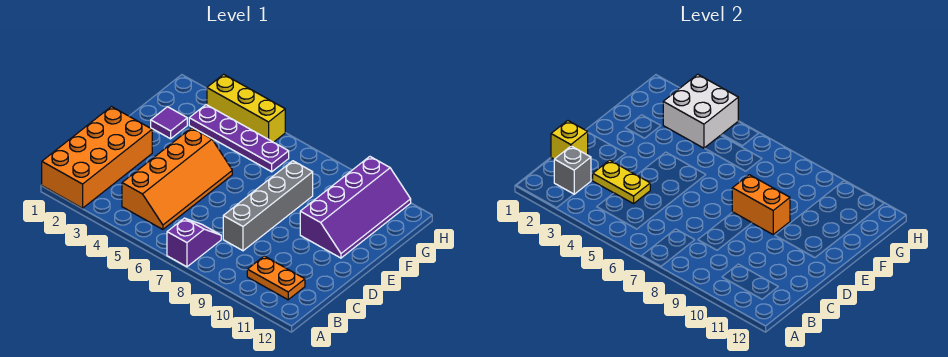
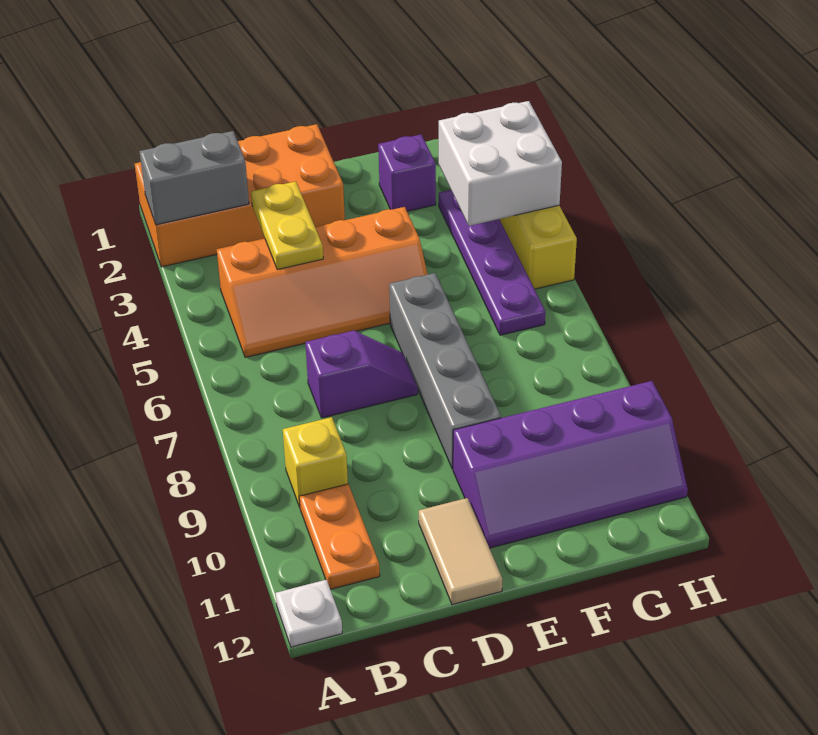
purple slope A7:B7 level 1 top A -> purple slope C7:D7 level 1 top C
none -> white plate A12 level 1
grey brick B2 level 2 -> grey brick A2:B2 level 2
yellow brick C1 level 2 -> yellow brick B9 level 1
grey brick C8:F8 level 1 -> grey brick E6:E9 level 1
none -> tan tile D11:D12 level 1
orange brick E8:E9 level 2 -> none
purple tile F2 level 1 -> purple brick F2 level 1

